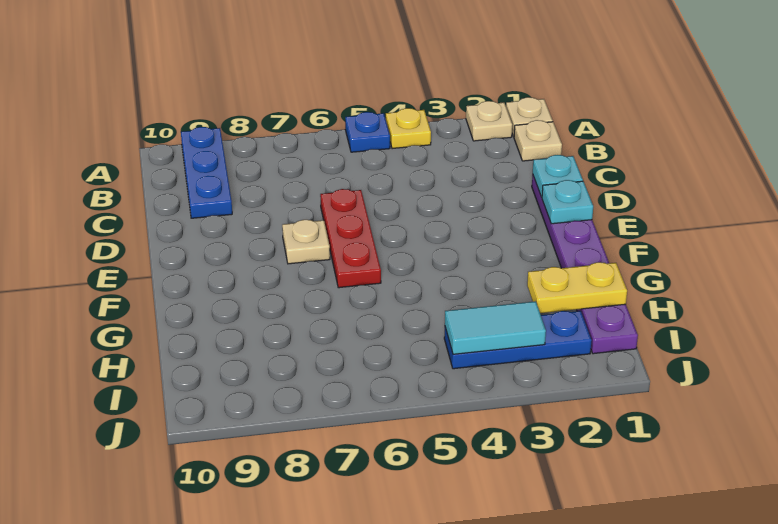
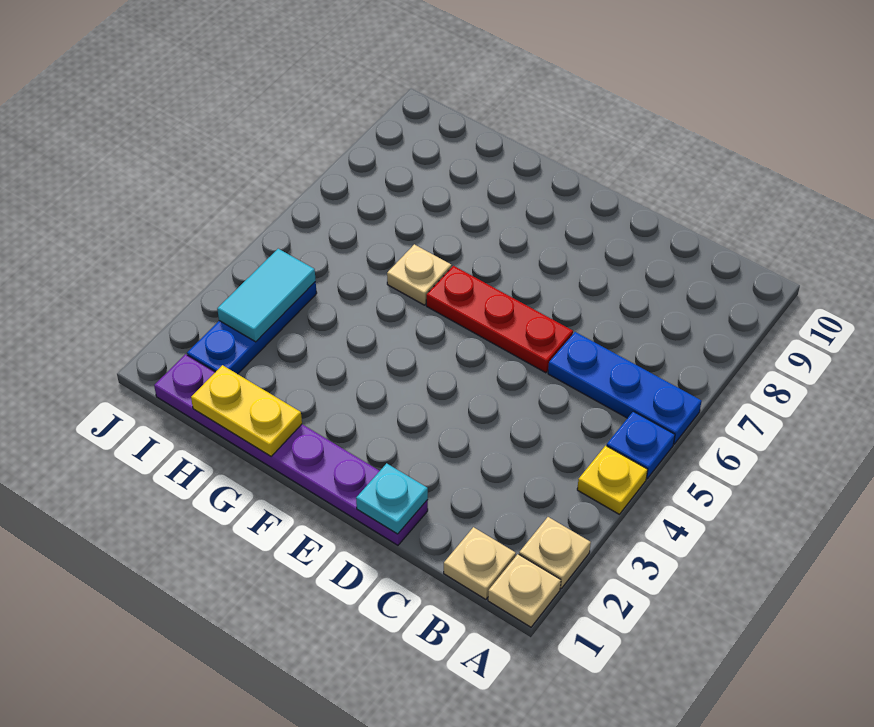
blue plate A9:C9 level 1 -> blue plate A6:C6 level 1
cyan plate E1 level 2 -> none
tan plate E7 level 1 -> tan plate G6 level 1
yellow plate H1:H2 level 2 -> yellow plate G1:H1 level 2

